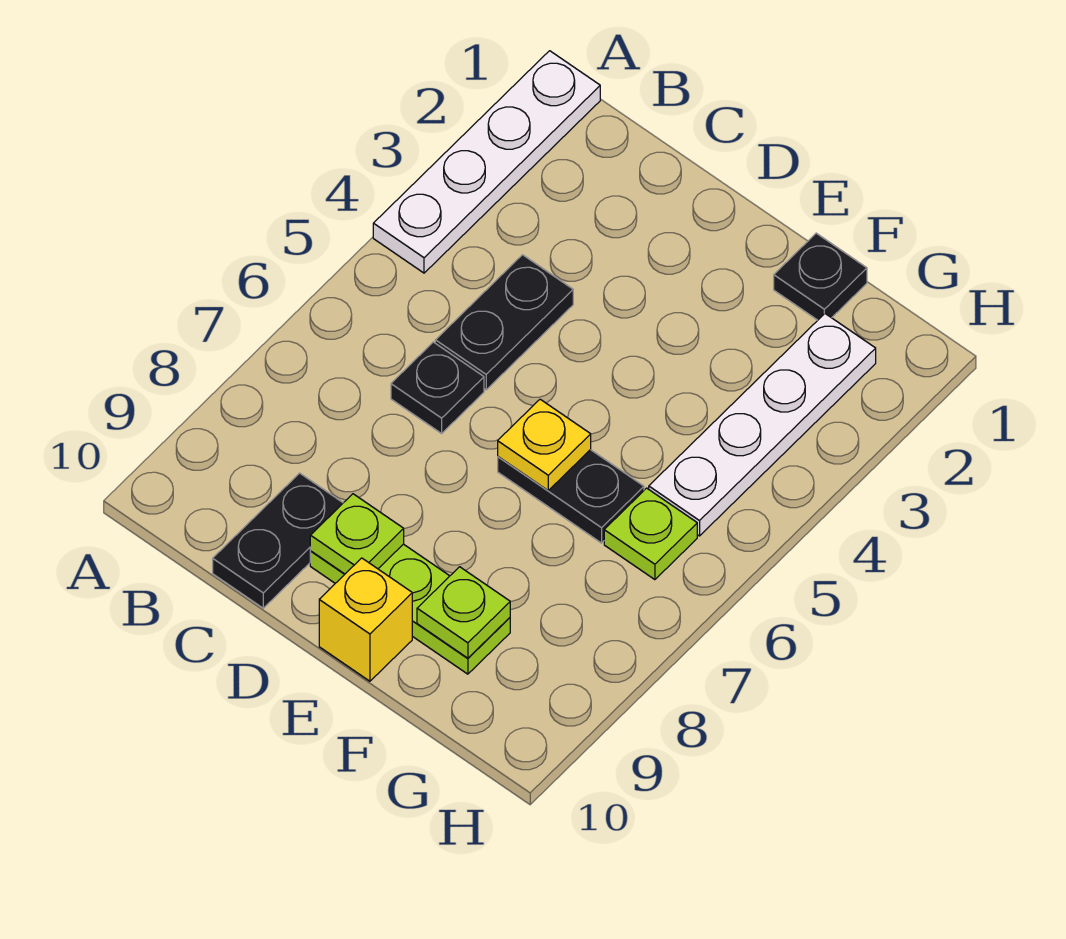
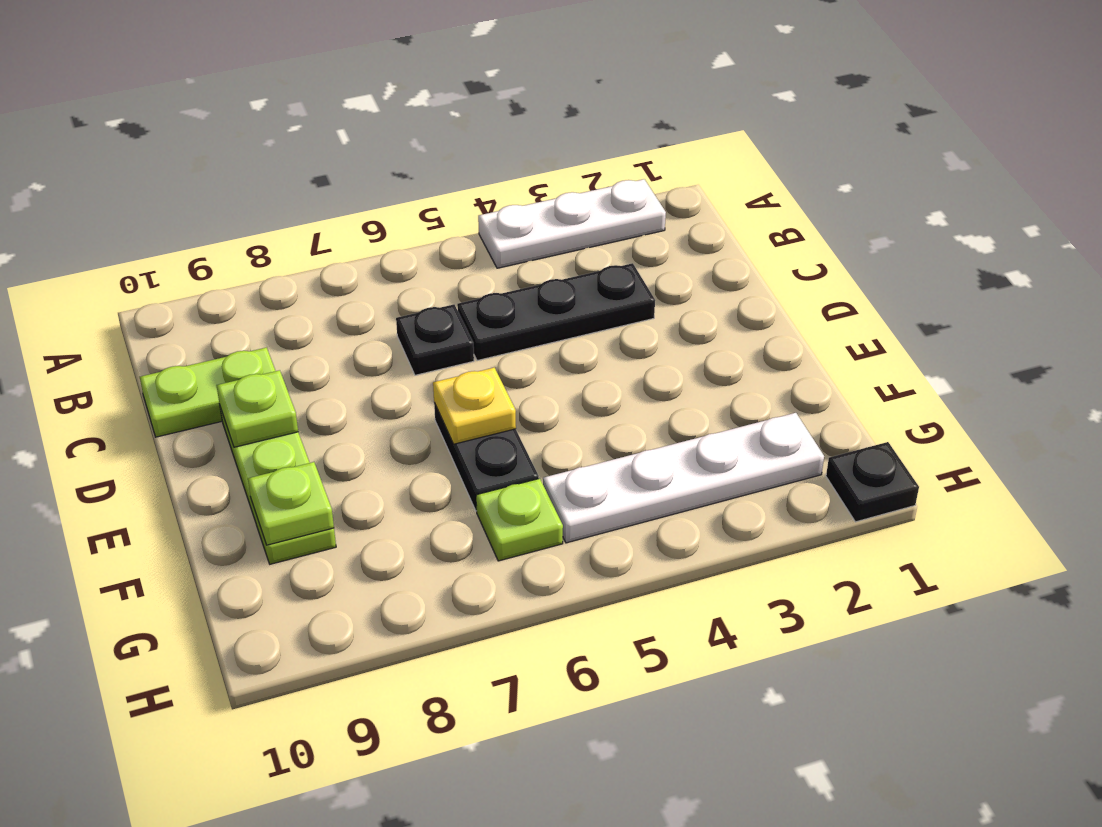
white plate A1:A4 level 1 -> white plate A2:A4 level 1
black plate C4:C5 level 1 -> black plate C3:C5 level 1
black plate C9:C10 level 1 -> lime plate C9:C10 level 1
yellow brick E10 level 1 -> none
black plate F1 level 1 -> black plate H1 level 1

